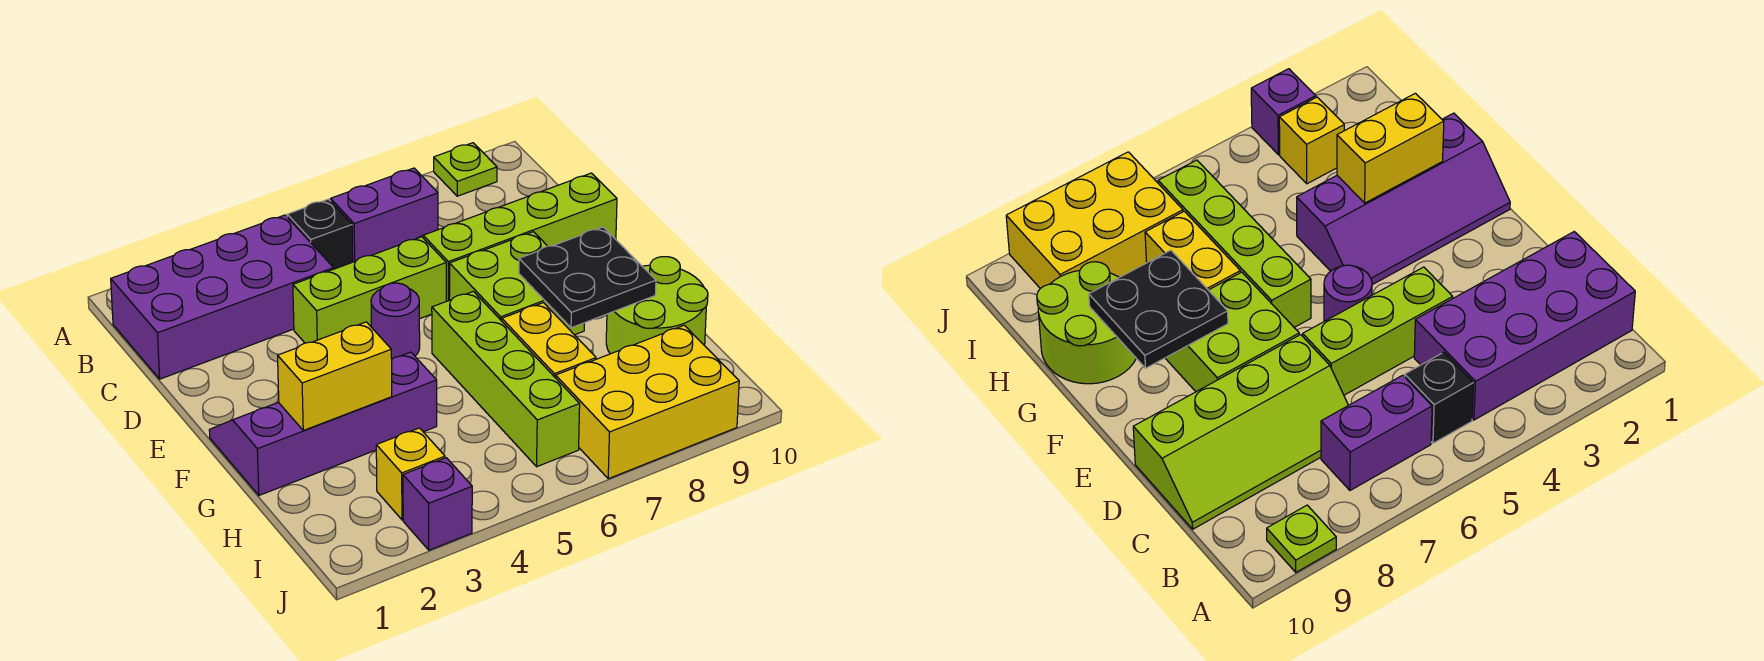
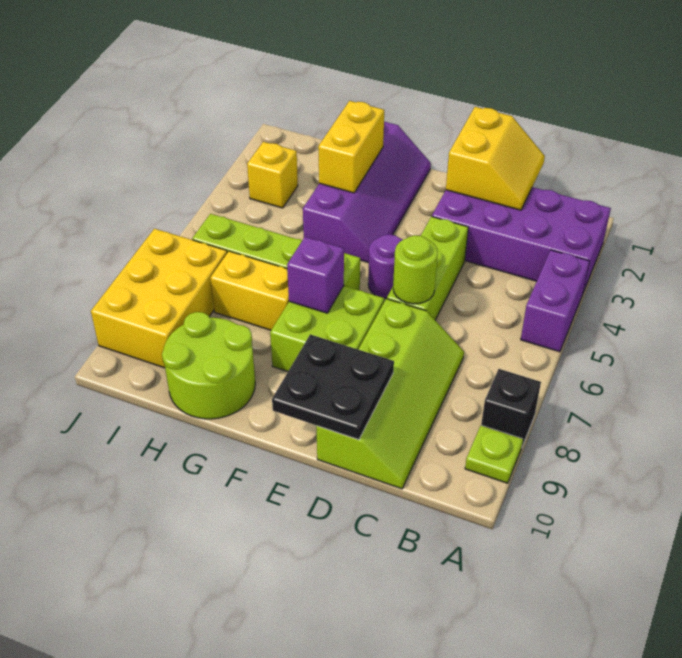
purple brick B1:C4 level 1 -> purple brick A2:D3 level 1
black brick B5 level 1 -> black brick A8 level 1
purple brick B6:B7 level 1 -> purple brick A4:A5 level 1
none -> yellow slope C1:D2 level 2 top D
none -> lime round brick D6 level 2
black plate F8:G9 level 2 -> black plate D9:E10 level 2
purple brick J3 level 1 -> purple brick F7 level 2

